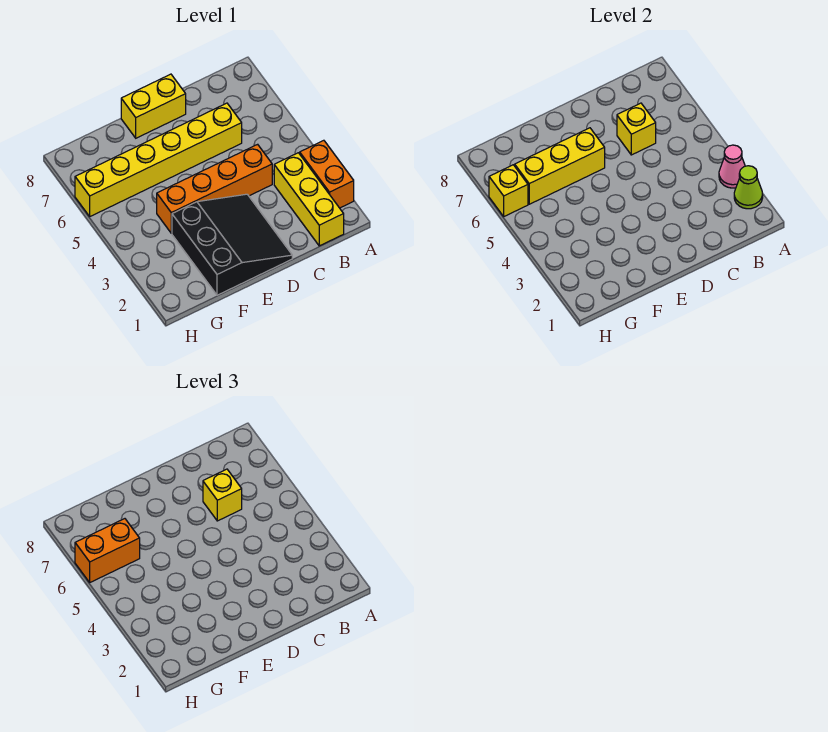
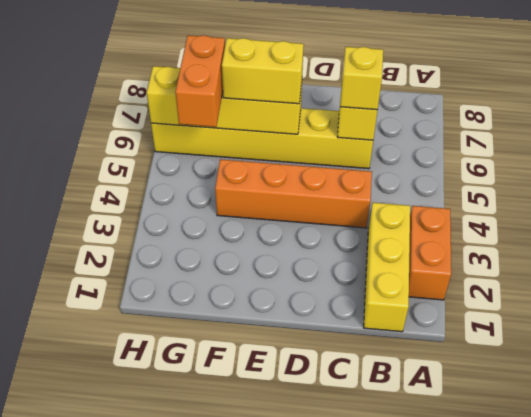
lime cone A2 level 2 -> none
pink cone A3 level 2 -> none
black slope D1:F3 level 1 top F -> none
yellow brick D8:E8 level 1 -> yellow brick E6:F6 level 3
orange brick G6:H6 level 3 -> orange brick G5:G6 level 3

